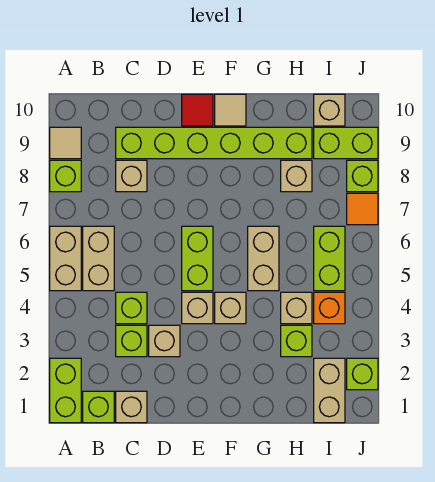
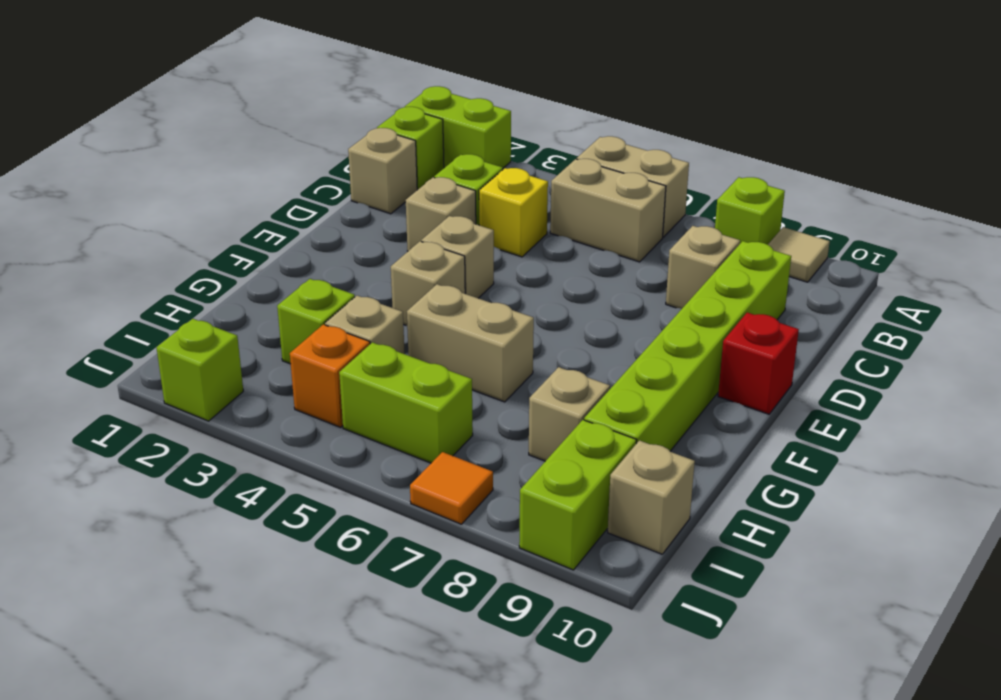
lime brick C4 level 1 -> yellow brick C4 level 1
lime brick E5:E6 level 1 -> none
red tile E10 level 1 -> red brick E10 level 1
tan tile F10 level 1 -> none
tan brick I1:I2 level 1 -> none
lime brick J8 level 1 -> none

